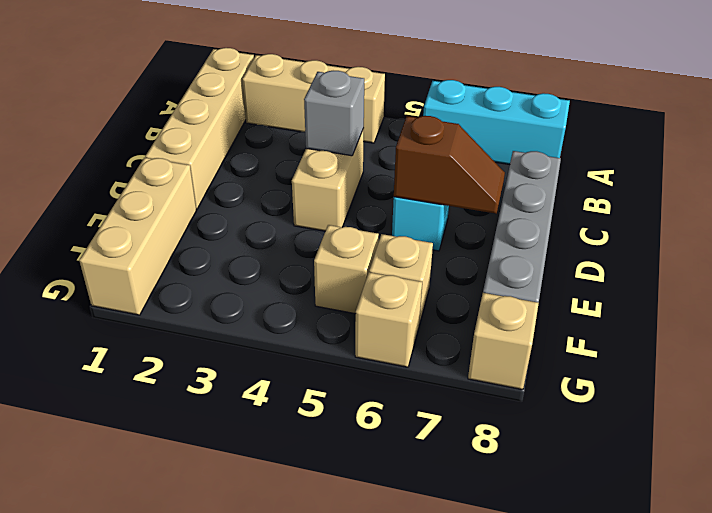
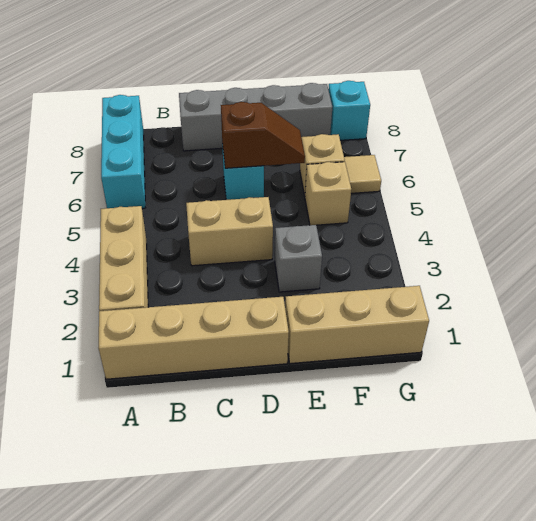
grey brick C4 level 2 -> grey brick E3 level 1
brown slope D6:D7 level 2 top 6 -> brown slope D6:E6 level 2 top D
tan brick G6 level 1 -> tan tile G6 level 1
tan brick G8 level 1 -> cyan brick G8 level 1

